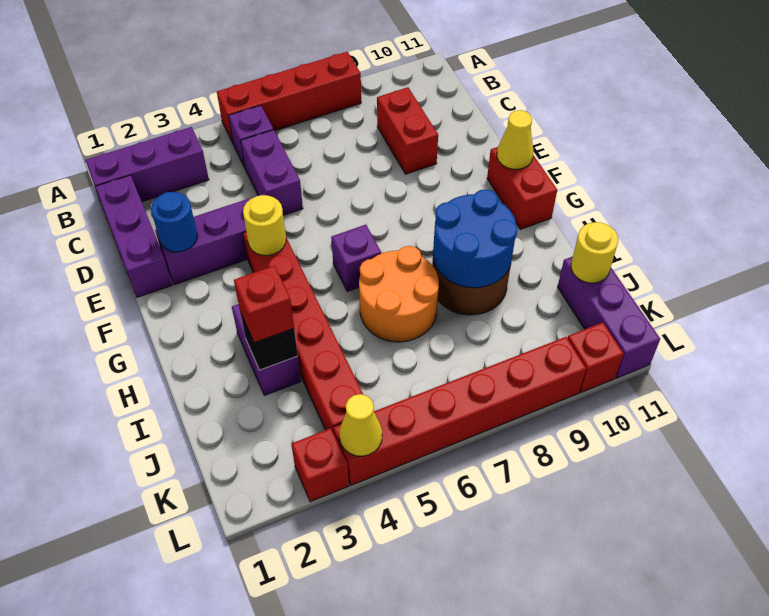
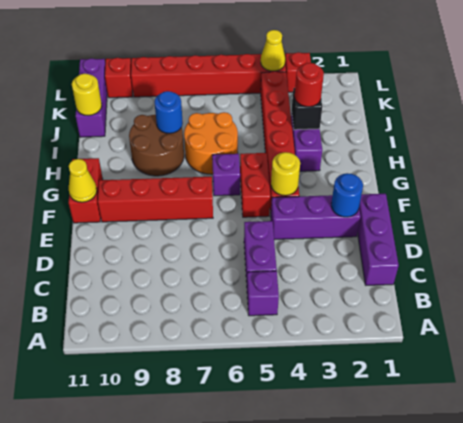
red brick A5:A8 level 1 -> red brick F7:F10 level 1
purple brick B1:B3 level 1 -> none
red brick C9:D9 level 1 -> red brick F5:G5 level 1
blue round brick H8:I9 level 2 -> blue round brick I8 level 2
red brick I3 level 3 -> red round brick I3 level 3

